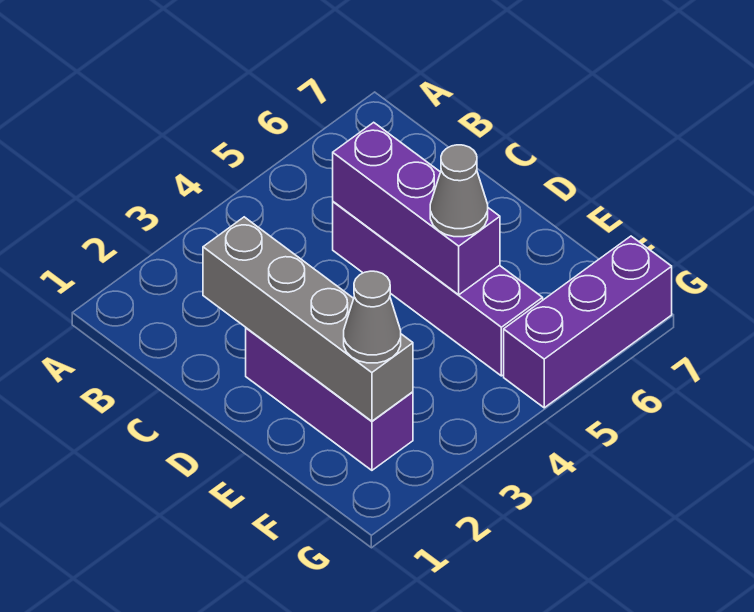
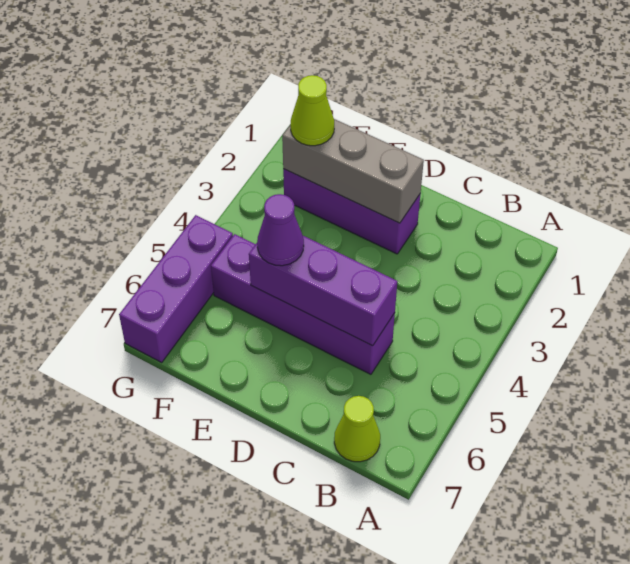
none -> lime cone B7 level 1
grey brick C2:F2 level 2 -> grey brick D2:F2 level 2
grey cone E5 level 3 -> purple cone E5 level 3
grey cone F2 level 3 -> lime cone F2 level 3

